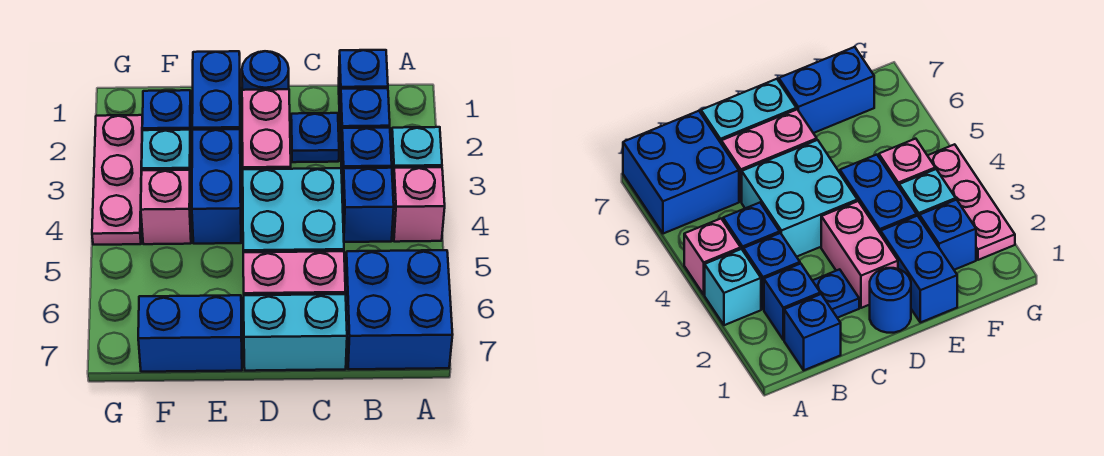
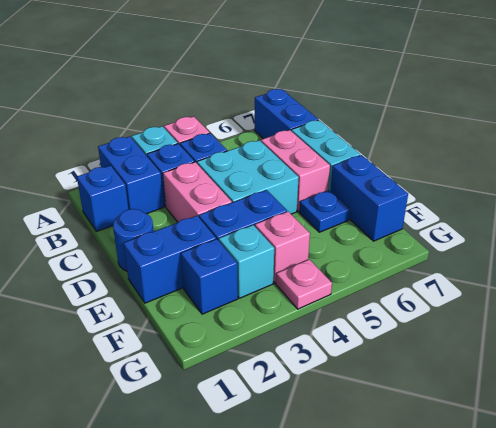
blue brick A6:B7 level 1 -> blue brick A7:B7 level 1
blue brick B2 level 1 -> blue brick A2:B2 level 1
blue plate C2 level 1 -> blue plate E6 level 1
pink brick D2:D3 level 1 -> pink brick C3:D3 level 1
pink plate G2:G4 level 1 -> pink plate G4 level 1

